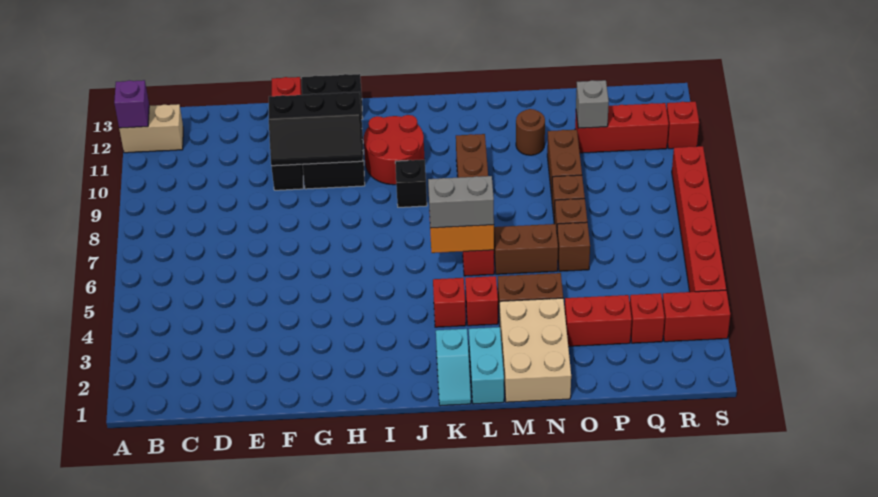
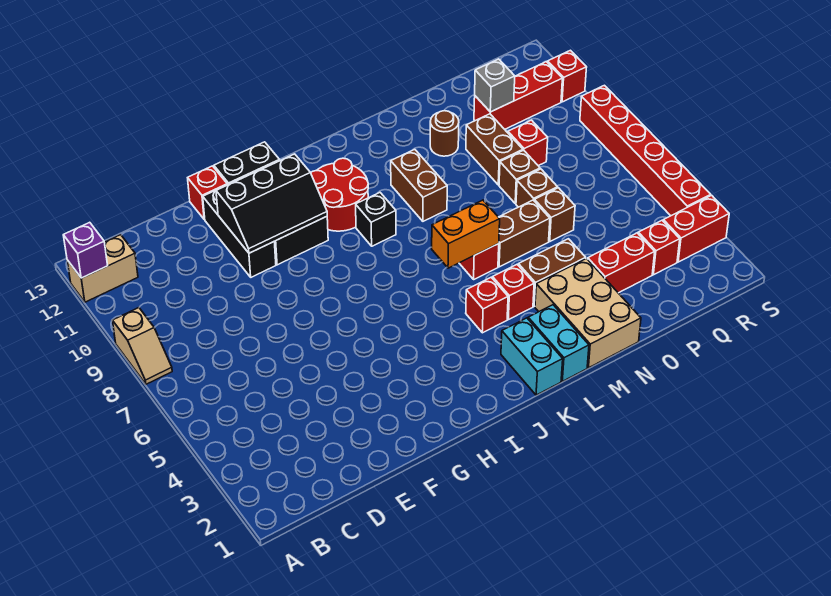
none -> tan slope A8:A9 level 1 top 9
cyan slope K1:K2 level 1 top 2 -> cyan brick K1:K2 level 1
grey brick K6:L6 level 3 -> none
none -> red brick P9 level 1

